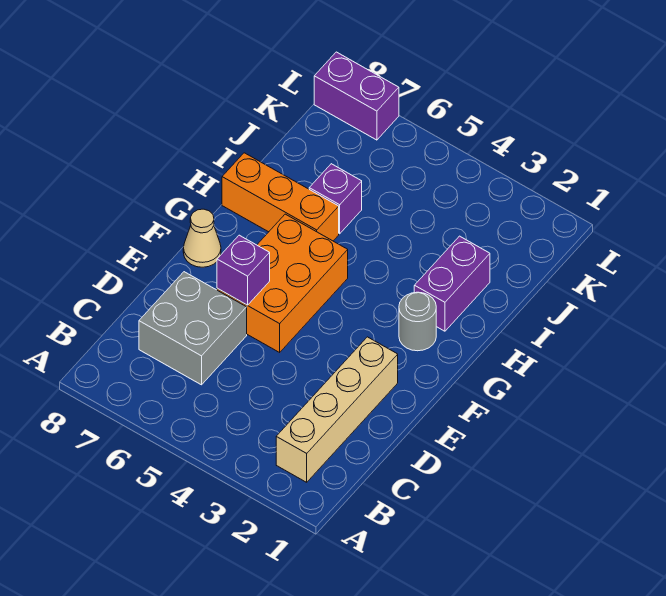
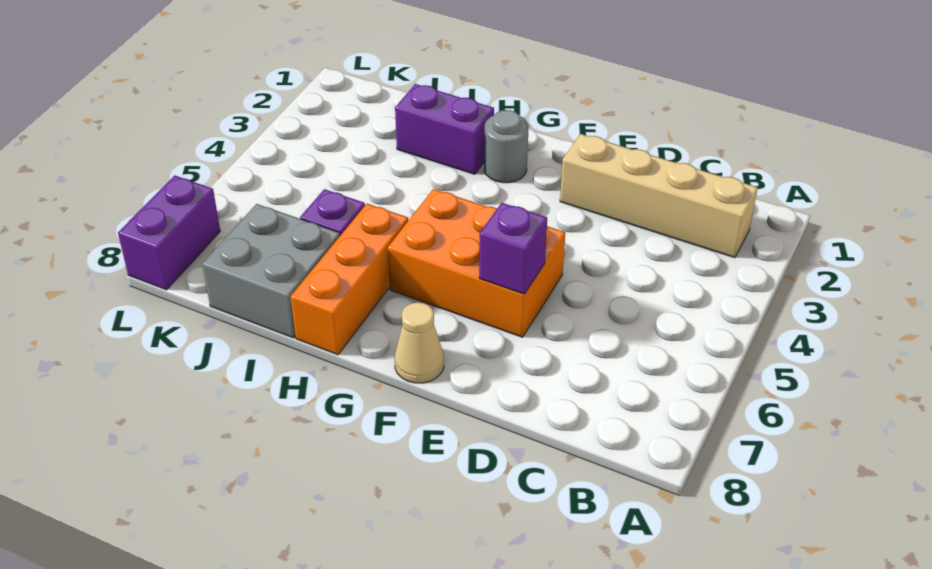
grey brick C6:D7 level 1 -> grey brick I7:J8 level 1

